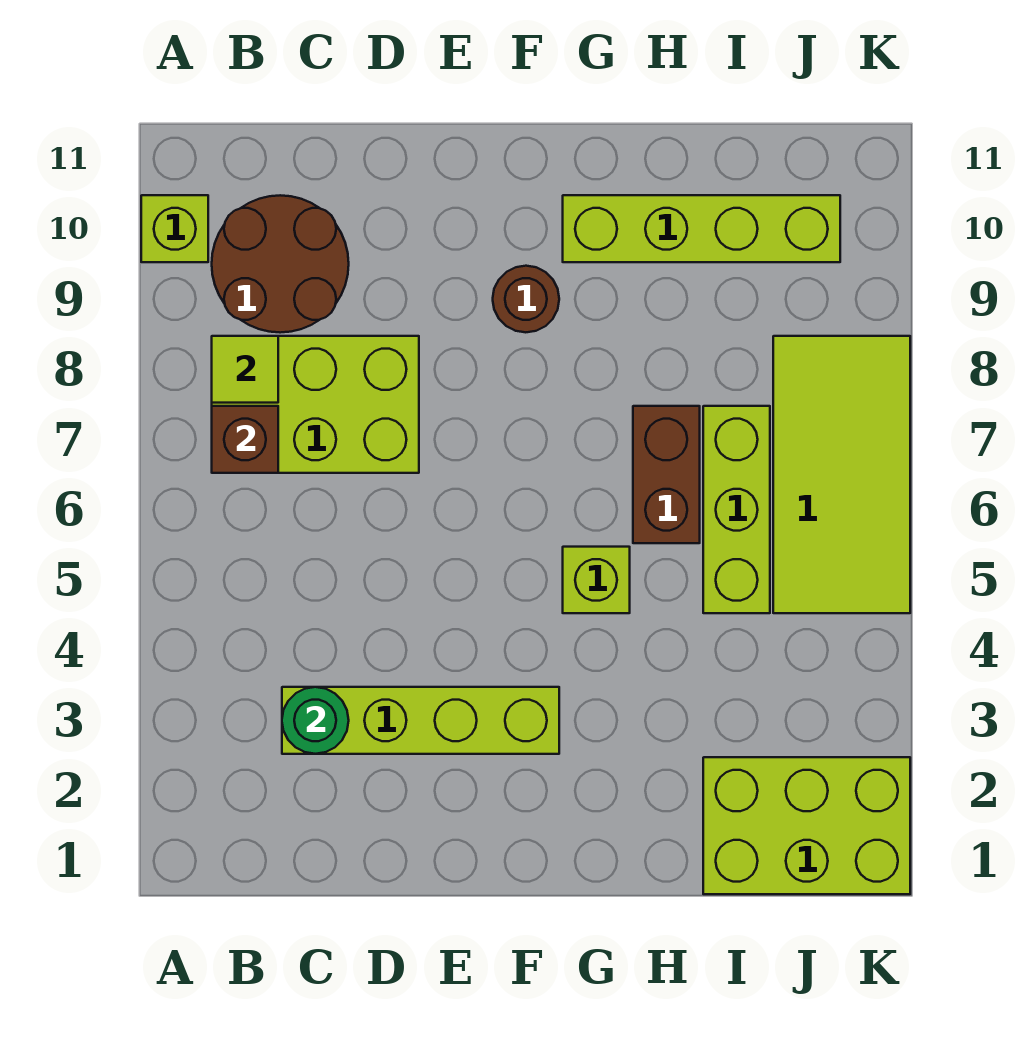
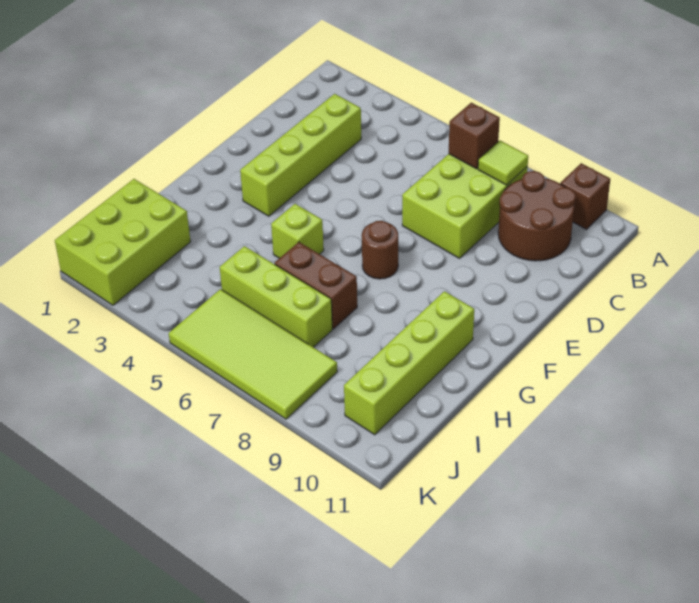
lime brick A10 level 1 -> brown brick A10 level 1
green round brick C3 level 2 -> none
brown round brick F9 level 1 -> brown round brick F7 level 1

